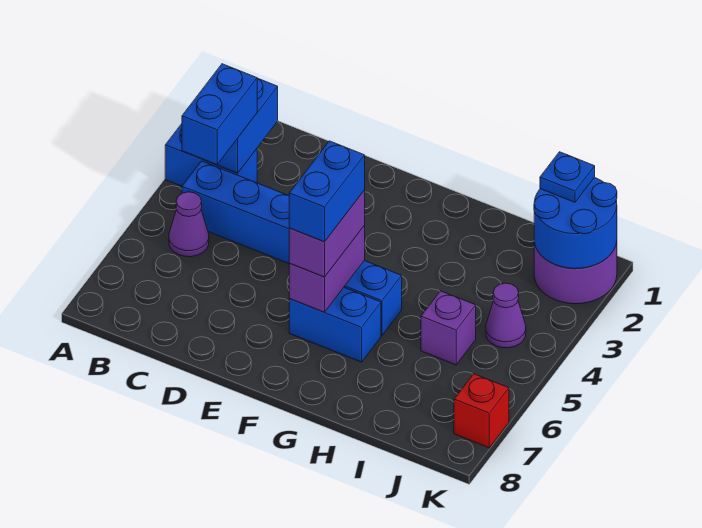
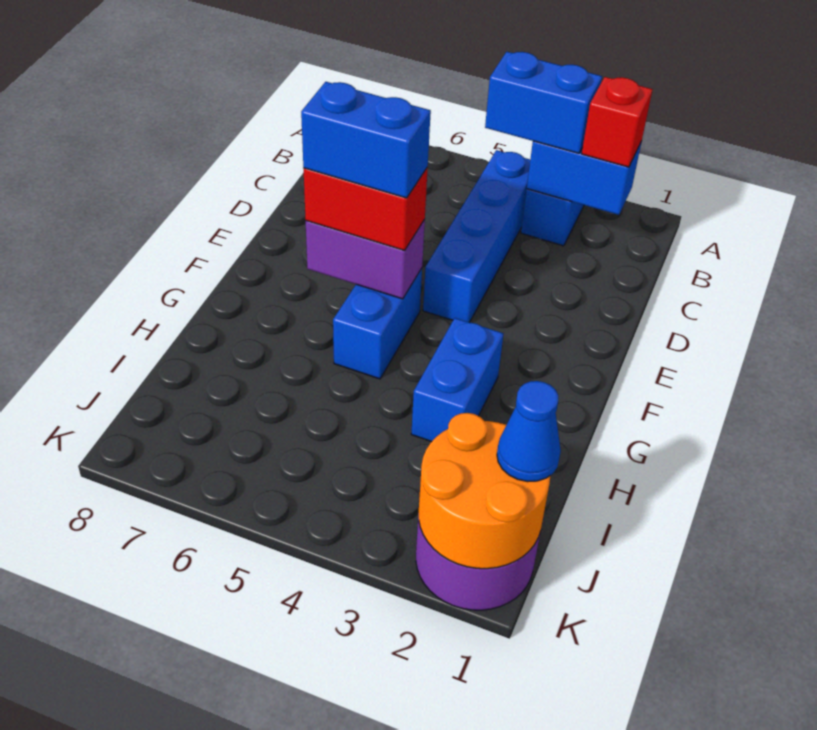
purple cone B5 level 1 -> none
purple brick F5:F6 level 3 -> red brick F5:F6 level 3
blue brick F6:G6 level 1 -> blue brick G3:H3 level 1
purple brick I5 level 1 -> none
blue round brick J1:K2 level 2 -> orange round brick J1:K2 level 2
blue plate J1 level 3 -> blue cone J1 level 3
purple cone J4 level 1 -> none
red brick K7 level 1 -> red brick B2 level 3

